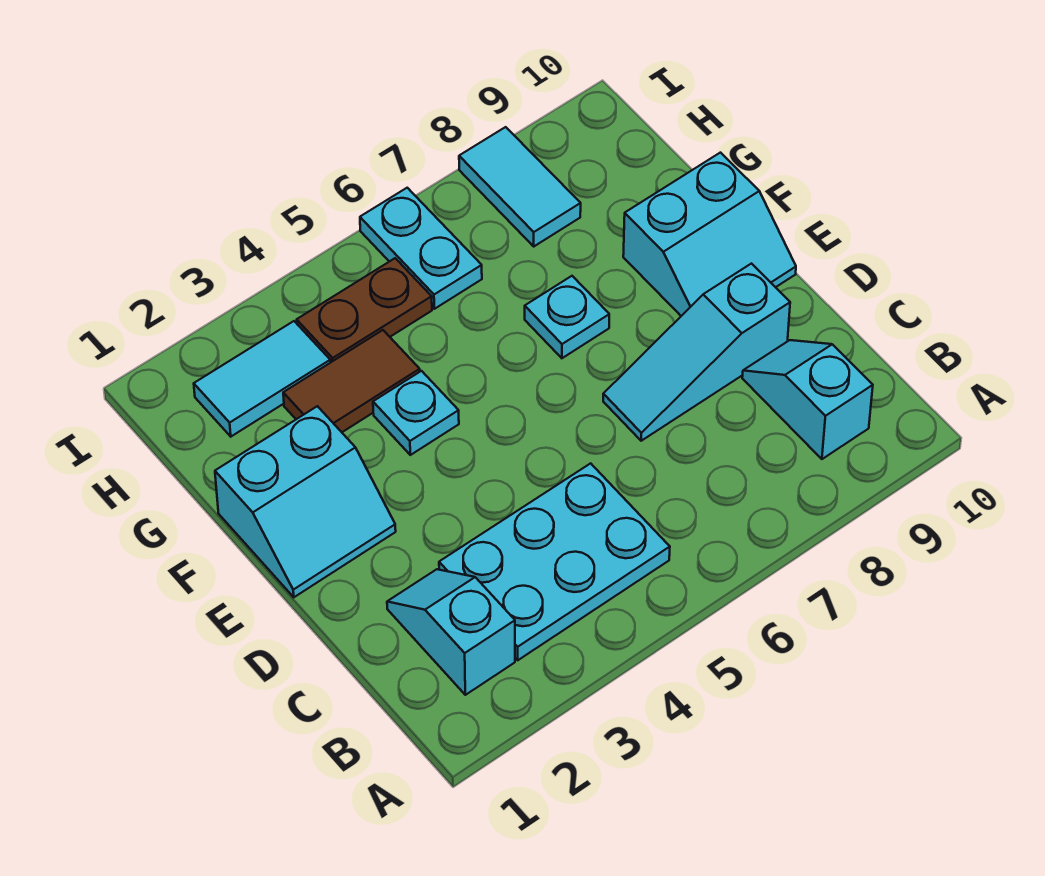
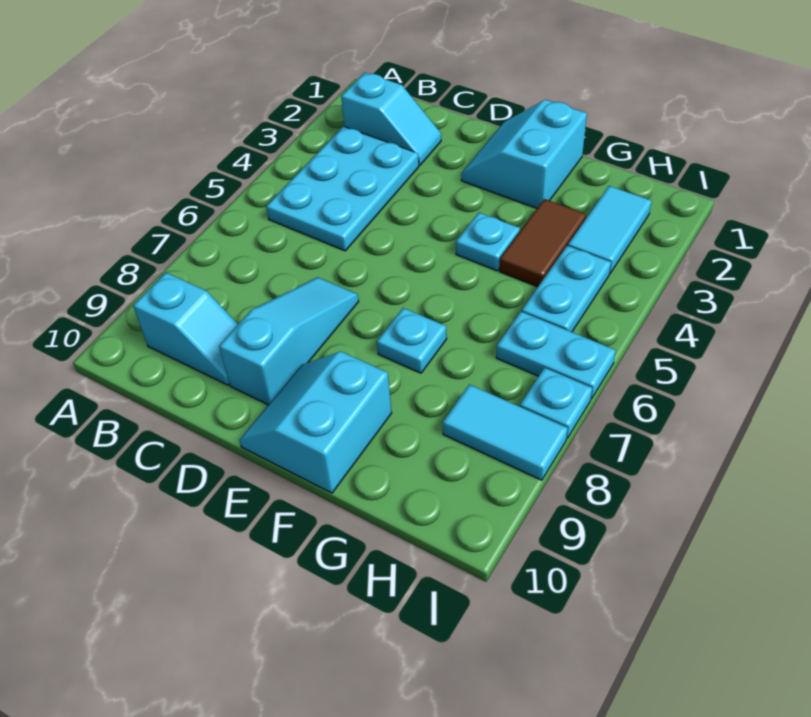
brown plate H4:H5 level 1 -> cyan plate H4:H5 level 1
none -> cyan plate I7 level 1

